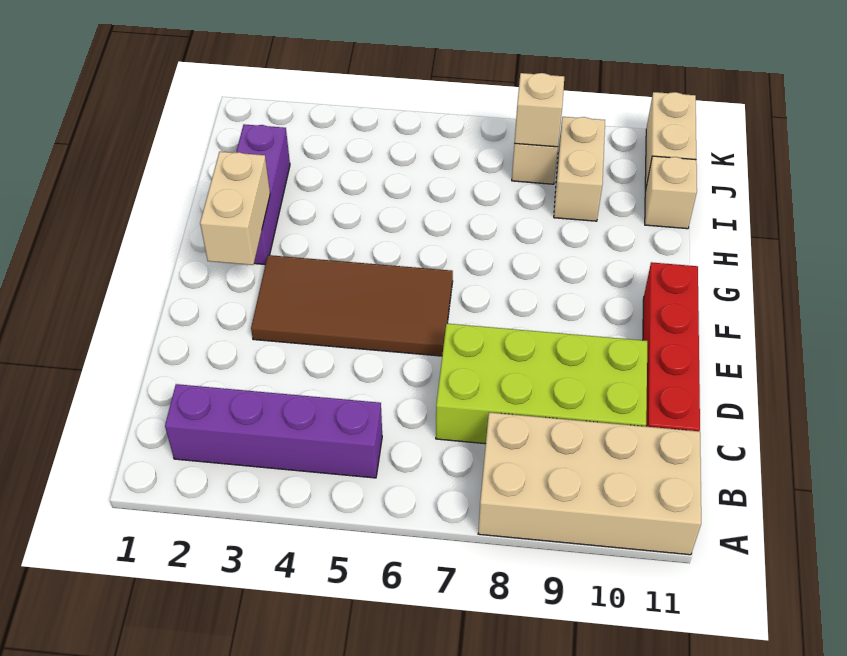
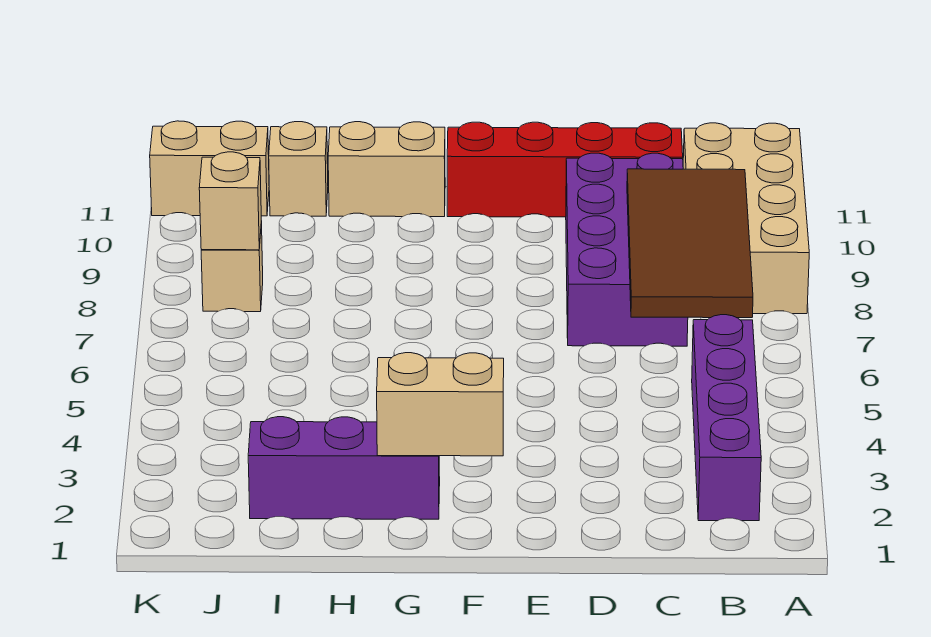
lime brick C7:D10 level 1 -> purple brick C7:D10 level 1
brown tile E3:F6 level 1 -> brown tile B6:C9 level 2
tan brick I9:J9 level 1 -> tan brick G11:H11 level 1

